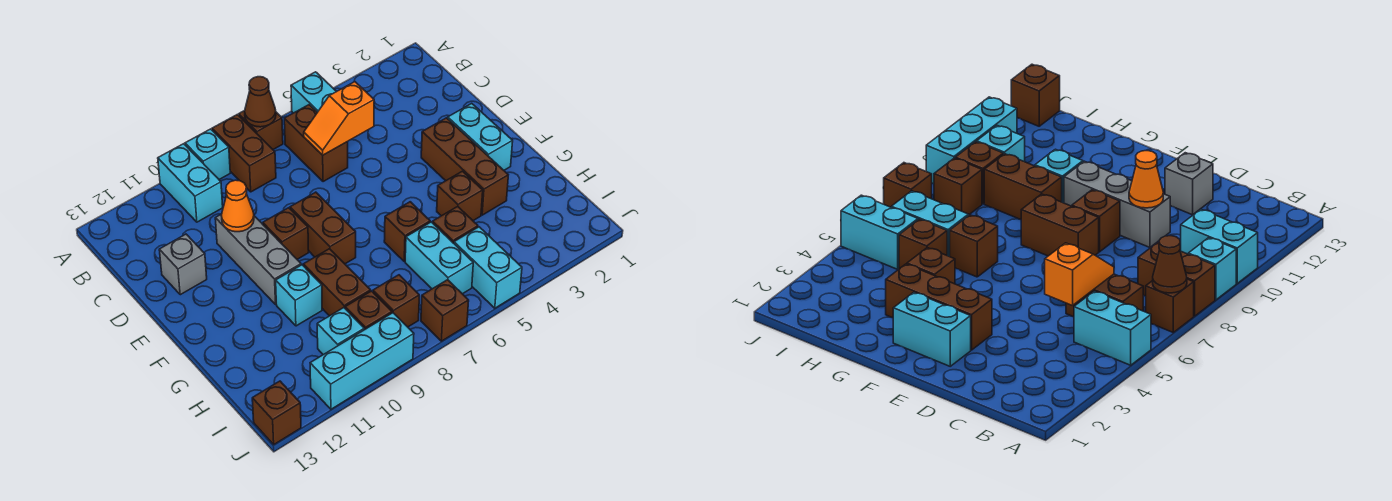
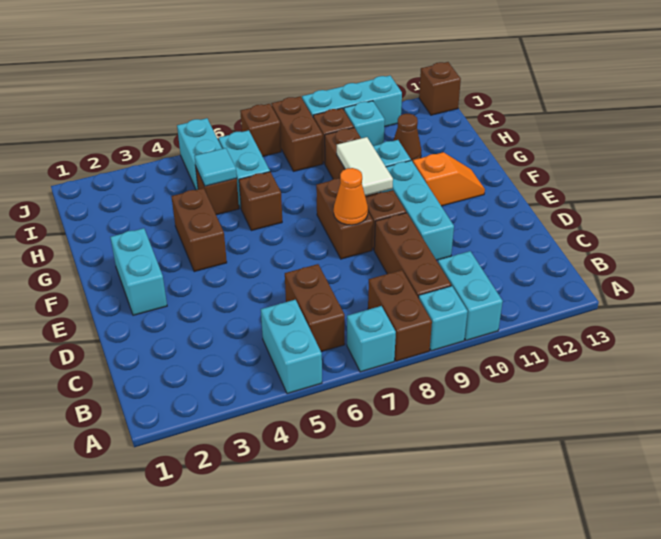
brown brick A7 level 1 -> cyan brick A7 level 1
brown cone A7 level 2 -> brown cone H11 level 1
orange slope C5:C6 level 2 top 5 -> orange slope F11:F12 level 1 top 11
grey brick D10:F10 level 1 -> cyan brick D10:F10 level 1
orange cone D10 level 2 -> orange cone E8 level 2
grey brick D12 level 1 -> none
brown brick E3:G3 level 1 -> brown brick B9:D9 level 1
none -> white tile F9:G9 level 2
brown brick G4 level 1 -> brown brick F4:G4 level 1
none -> cyan tile H5 level 2
brown brick I8 level 1 -> brown brick I8:J8 level 1

